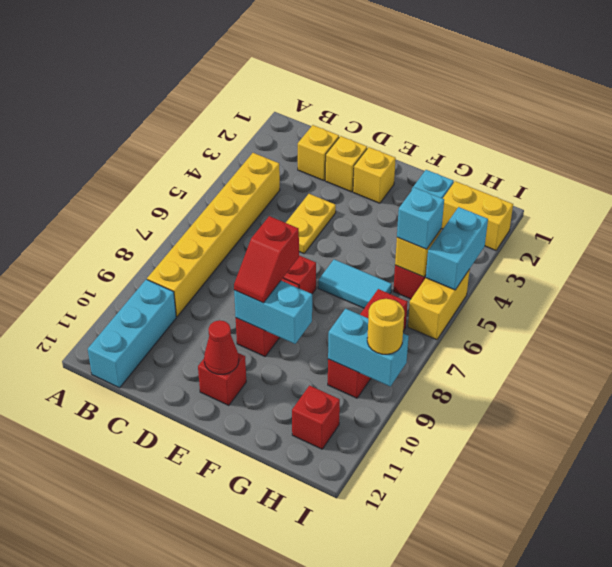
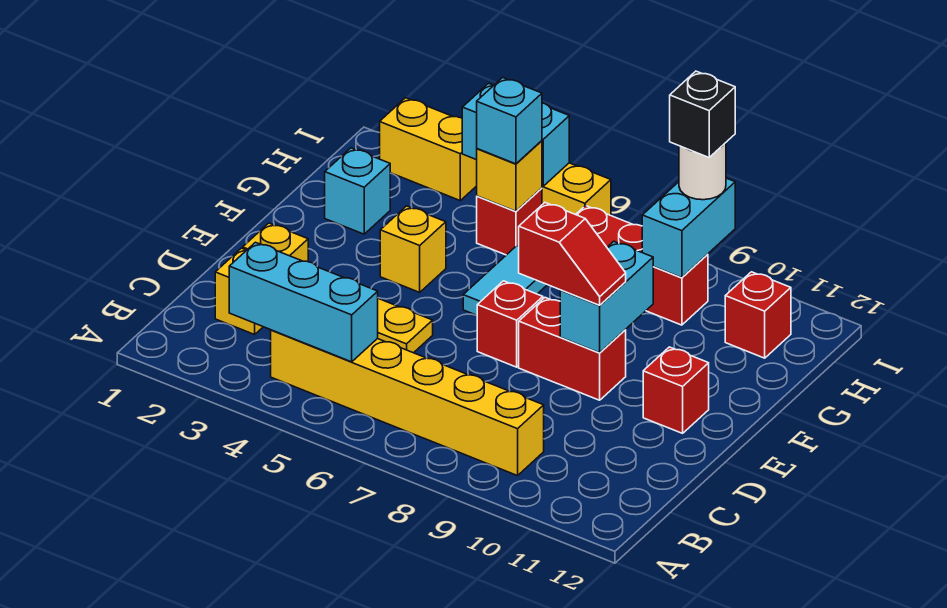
cyan brick B10:B12 level 1 -> cyan brick B3:B5 level 2
yellow brick E2 level 1 -> yellow brick F4 level 1
red cone E11 level 2 -> none
yellow brick H2:I2 level 1 -> yellow brick I2:I3 level 1
yellow round brick I9 level 3 -> white round brick I9 level 3
none -> black brick I9 level 4

